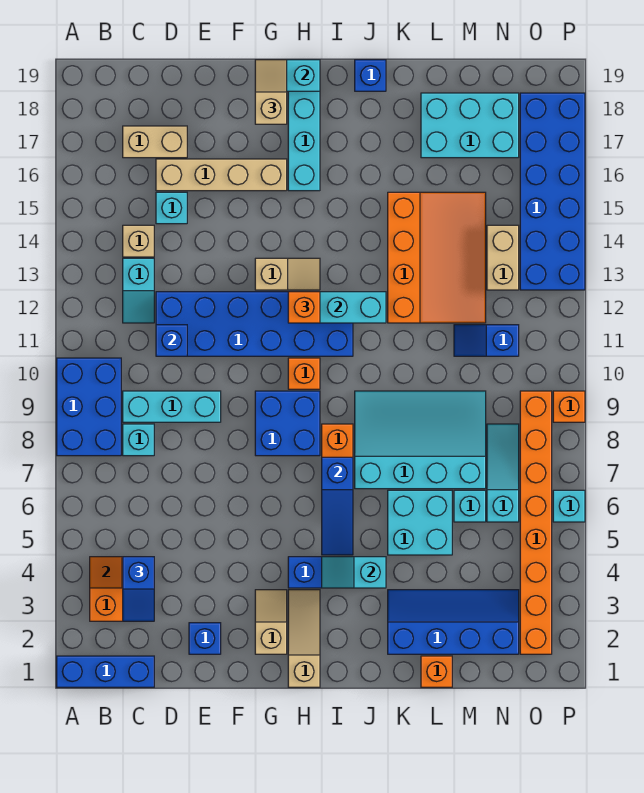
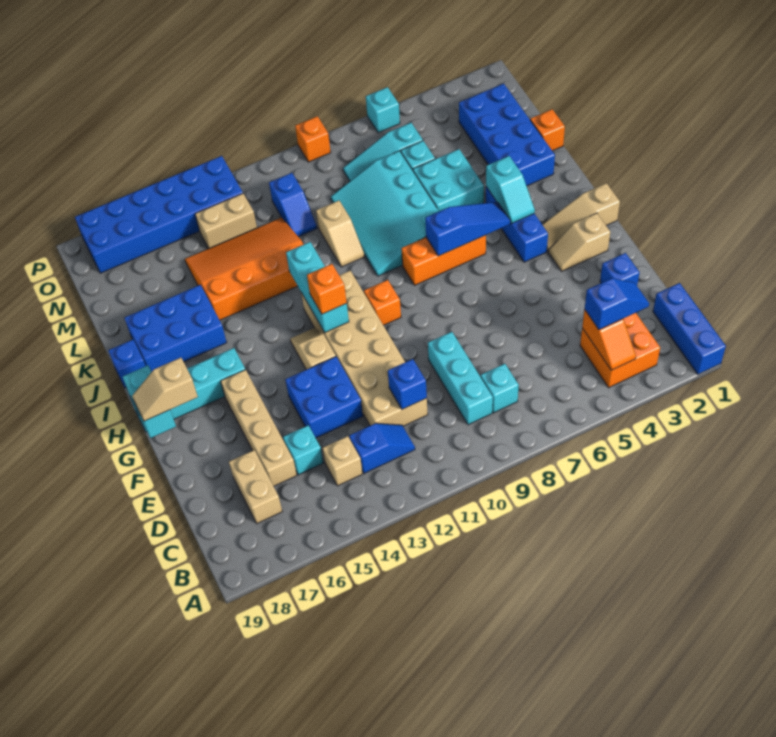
blue brick A8:B10 level 1 -> blue brick J16:K18 level 1
cyan slope C12:C13 level 1 top 13 -> blue slope C12:C13 level 1 top 13
blue brick D11:I12 level 1 -> tan brick D11:I12 level 1
blue brick G8:H9 level 1 -> blue brick E13:F14 level 1
blue slope K2:N3 level 1 top 2 -> blue brick K2:N3 level 1
none -> tan slope K10:L10 level 1 top L
cyan brick L17:N18 level 1 -> none
orange brick O2:O9 level 1 -> none

